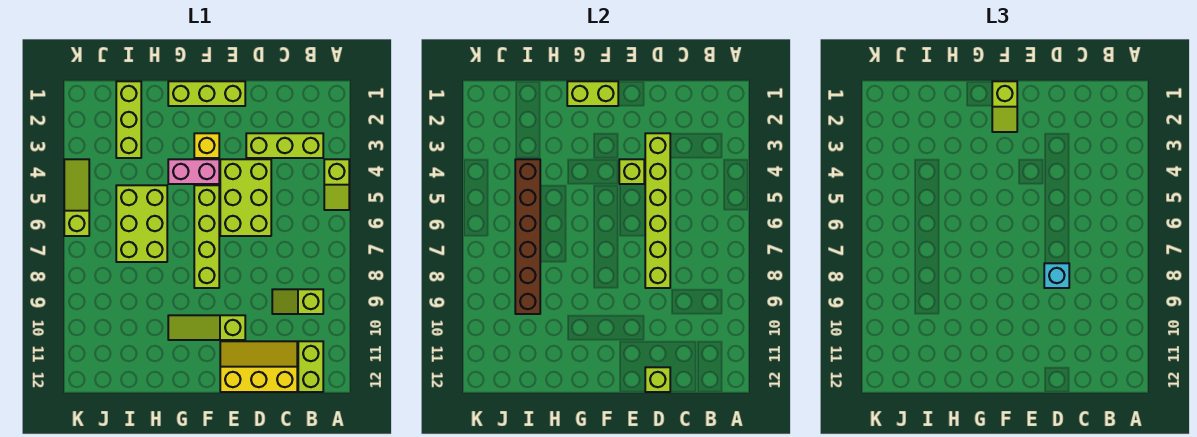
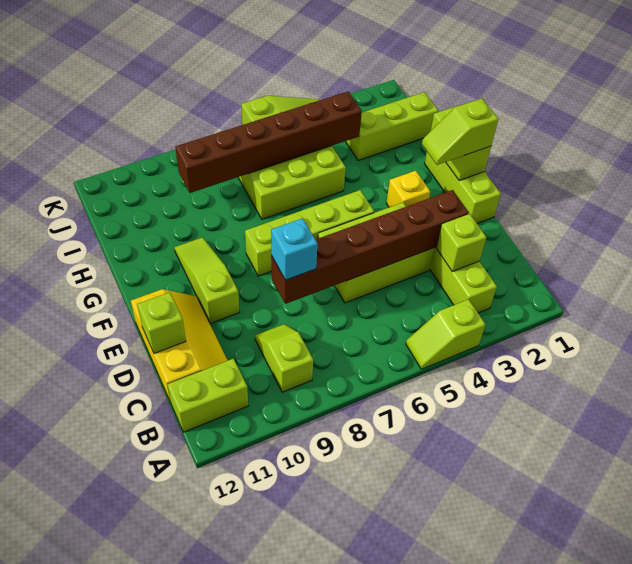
lime brick D3:D8 level 2 -> brown brick D3:D8 level 2
lime brick E4 level 2 -> lime brick C3 level 2
pink brick F4:G4 level 1 -> none

